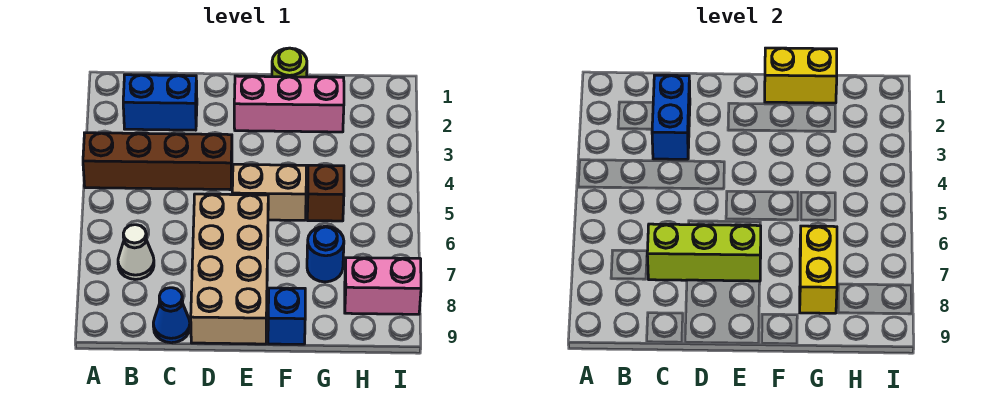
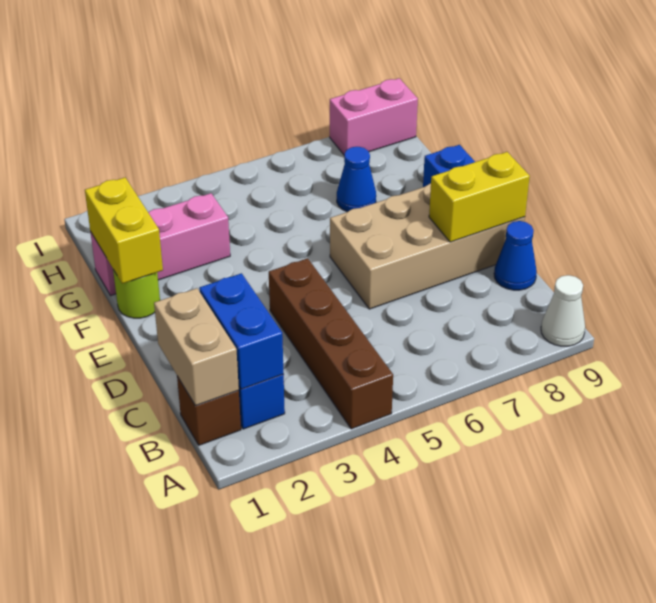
white cone B7 level 1 -> white cone A9 level 1
blue brick C2:C3 level 2 -> blue brick B2:C2 level 2
lime brick C7:E7 level 2 -> none
pink brick E2:G2 level 1 -> pink brick G1:G3 level 1
tan brick E5:F5 level 1 -> tan brick B1:C1 level 2
brown brick G5 level 1 -> brown brick B1 level 1
blue round brick G7 level 1 -> blue cone G7 level 1
yellow brick G7:G8 level 2 -> yellow brick D8:D9 level 2
pink brick H8:I8 level 1 -> pink brick I8:I9 level 1

